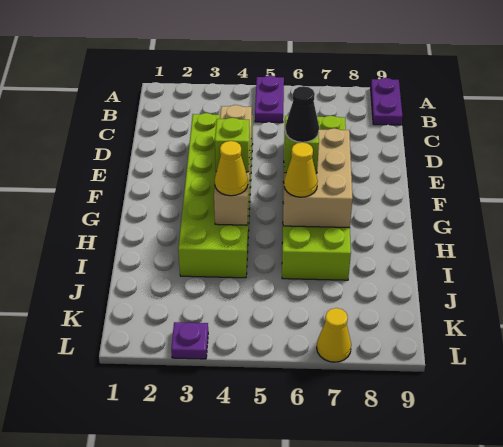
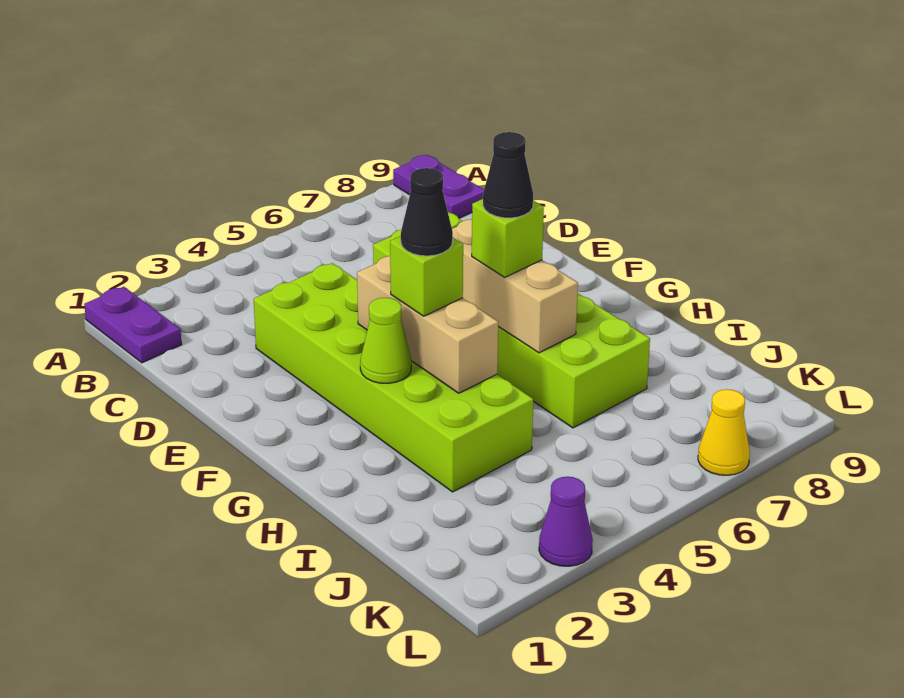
purple plate A5:B5 level 1 -> purple plate A1:B1 level 1
tan brick E4:H4 level 2 -> tan brick F4:H4 level 2
tan brick F6:H7 level 2 -> tan brick F6:H6 level 2
none -> lime cone G3 level 2
none -> black cone G4 level 4
yellow cone H4 level 3 -> none
yellow cone H6 level 3 -> none
purple plate L3 level 1 -> purple cone L3 level 1

